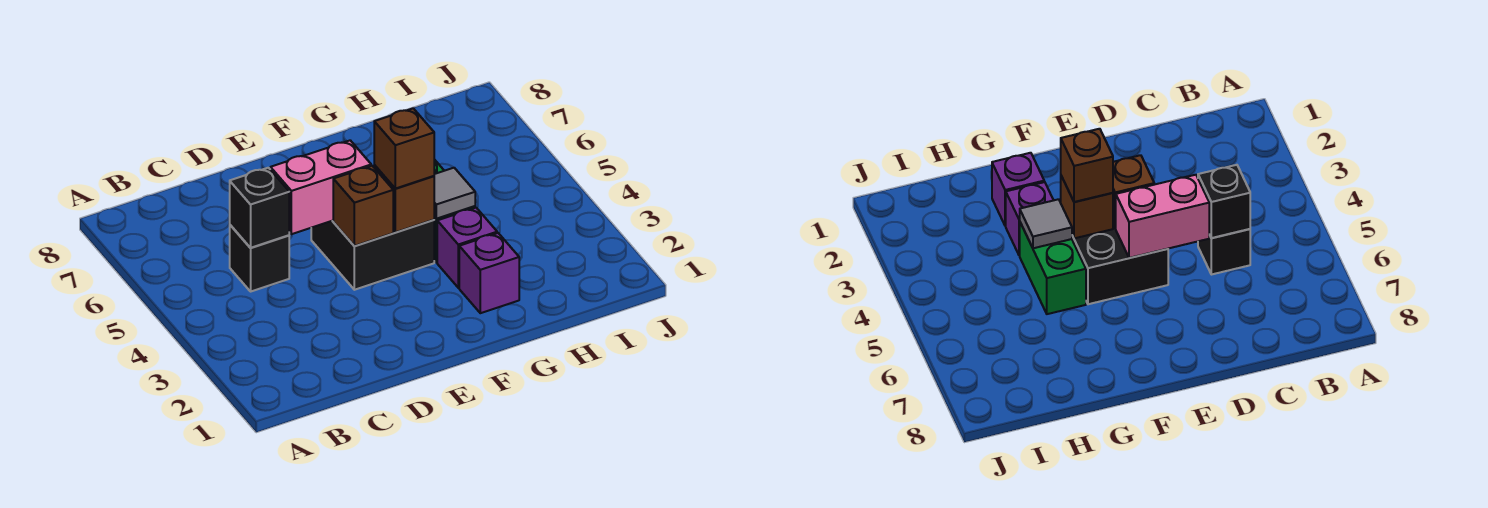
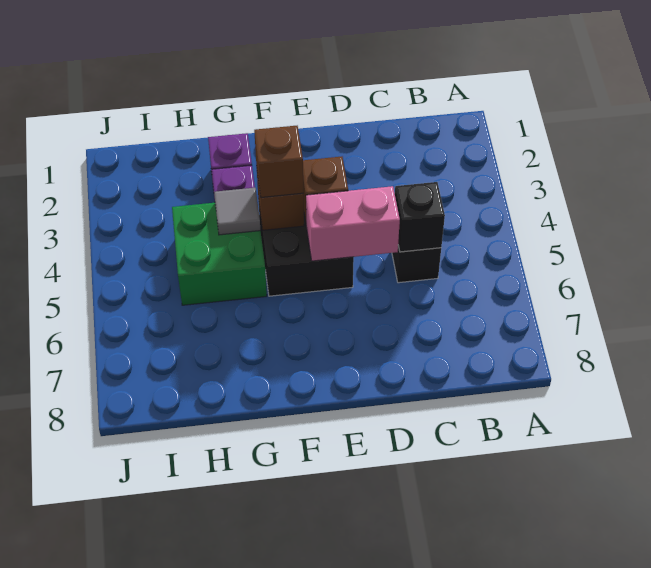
green brick G4:G5 level 1 -> green brick G4:H5 level 1

